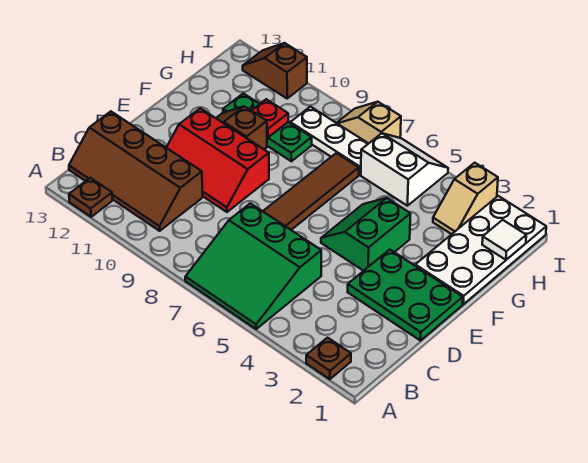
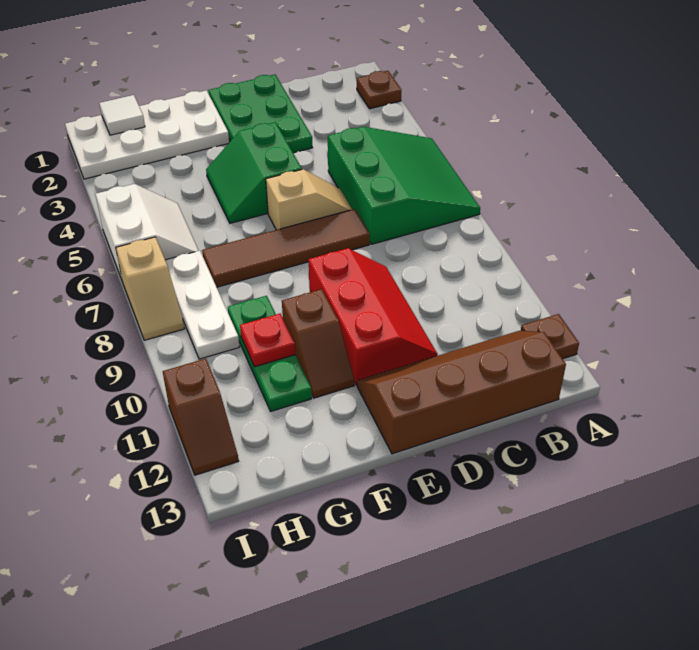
brown slope B10:C13 level 1 top C -> brown slope B12:E13 level 1 top 13
green slope E4:F5 level 1 top 4 -> green slope E4:F5 level 1 top E
tan slope H3:I3 level 1 top I -> tan slope D6:E6 level 1 top E
white slope H5:I6 level 1 top H -> white slope H5:I6 level 1 top I

